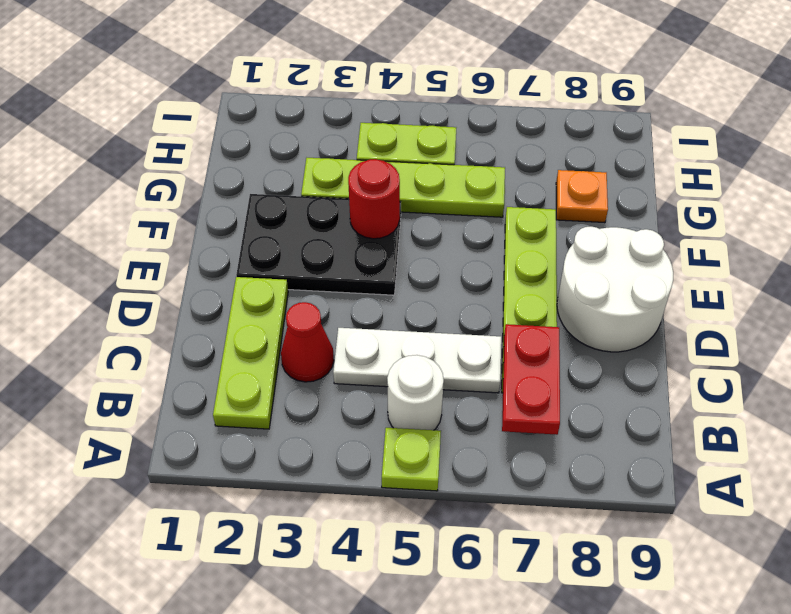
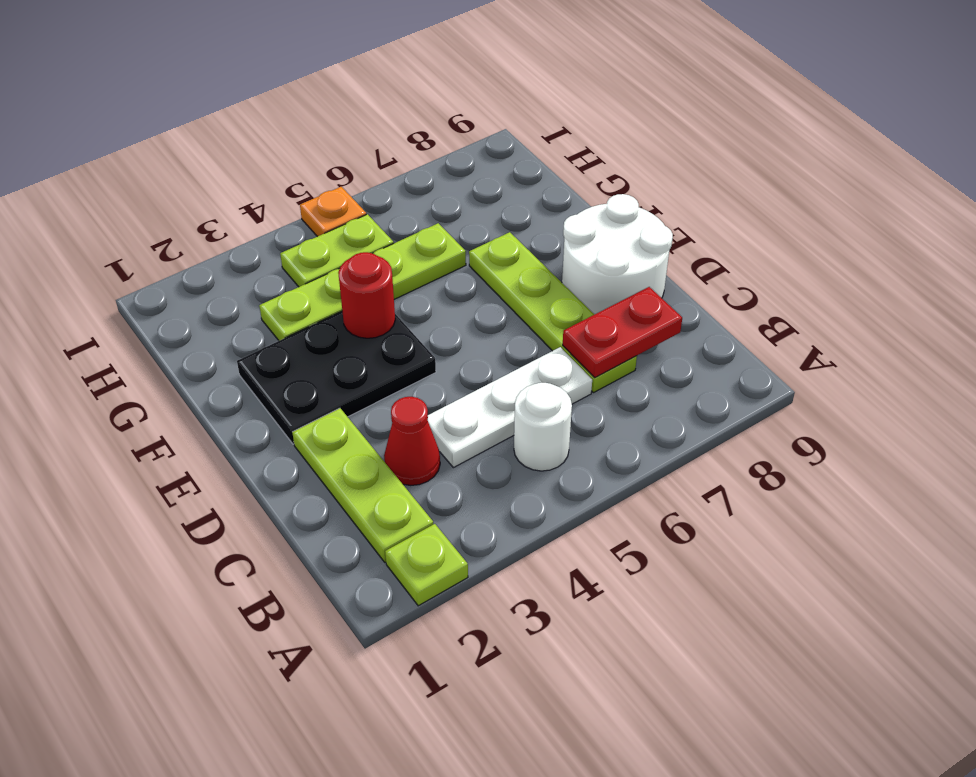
lime plate A5 level 1 -> lime plate A2 level 1
red plate B7:C7 level 2 -> red plate C7:C8 level 2
orange plate G8 level 1 -> orange plate I5 level 1

